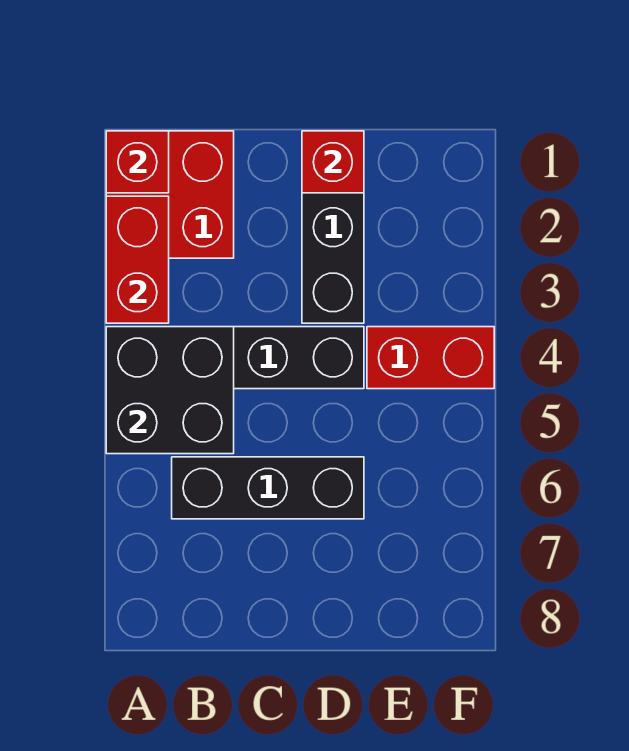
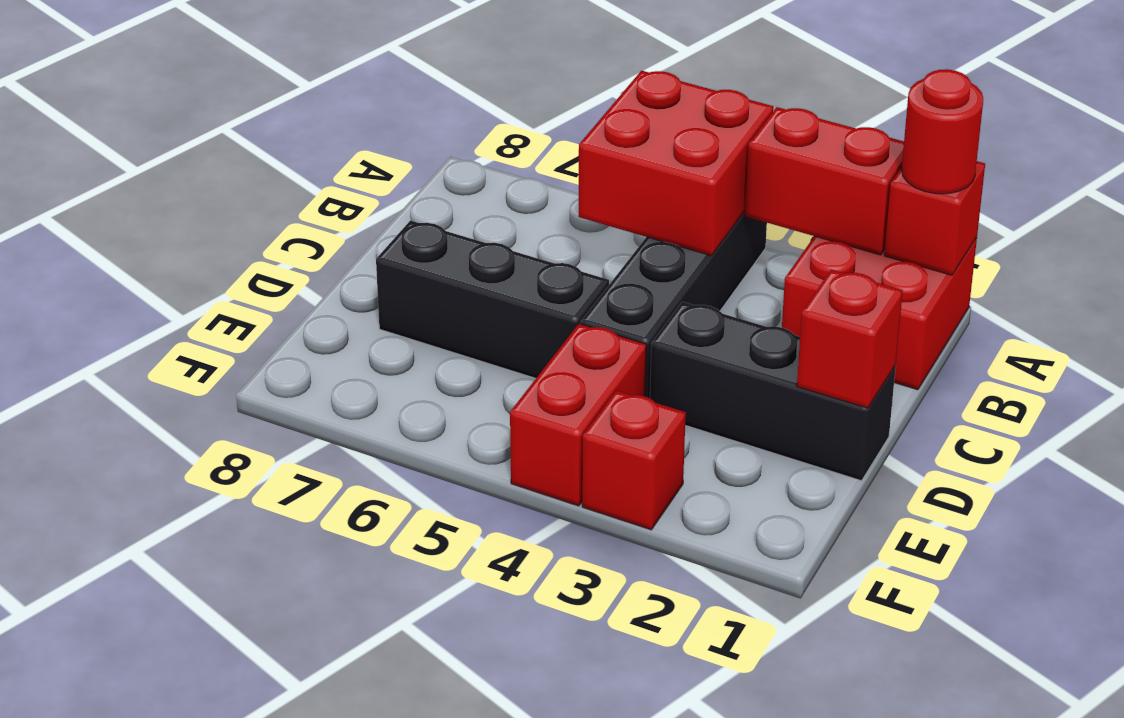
none -> red round brick A1 level 3
black brick A4:B5 level 2 -> red brick A4:B5 level 2
black brick B6:D6 level 1 -> black brick D5:D7 level 1
none -> red brick F3 level 1

